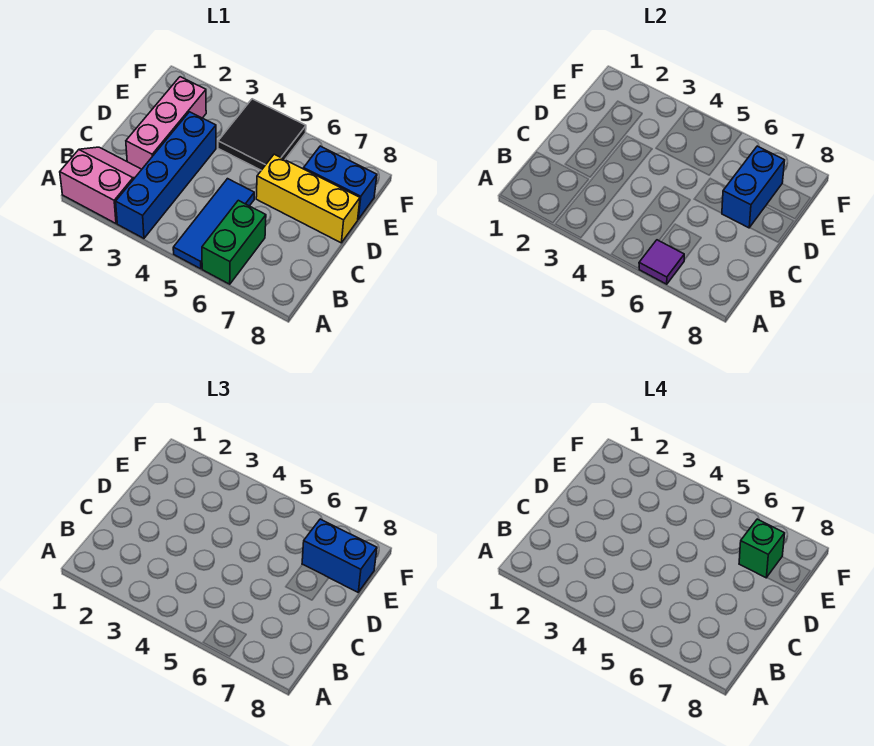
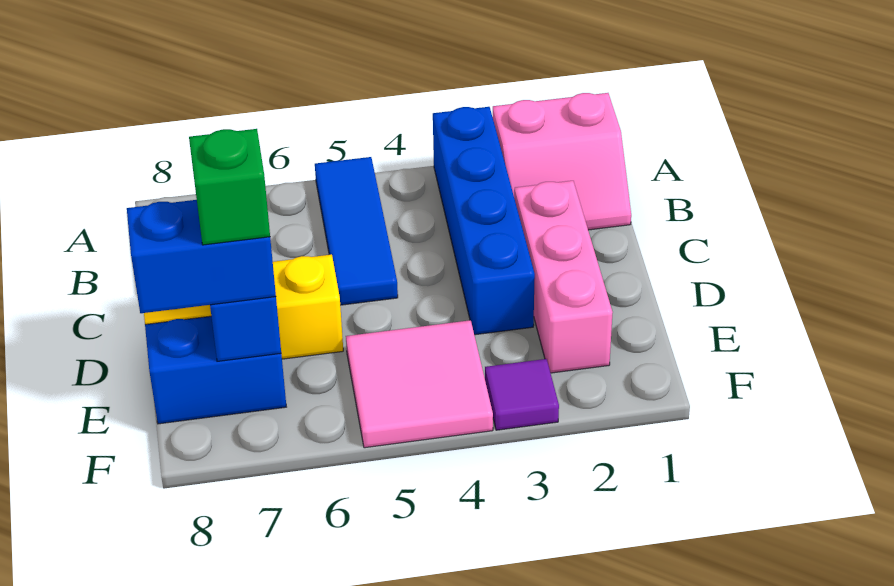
green brick A6:B6 level 1 -> none
purple tile A6 level 2 -> purple tile F3 level 1
black tile E4:F5 level 1 -> pink tile E4:F5 level 1

